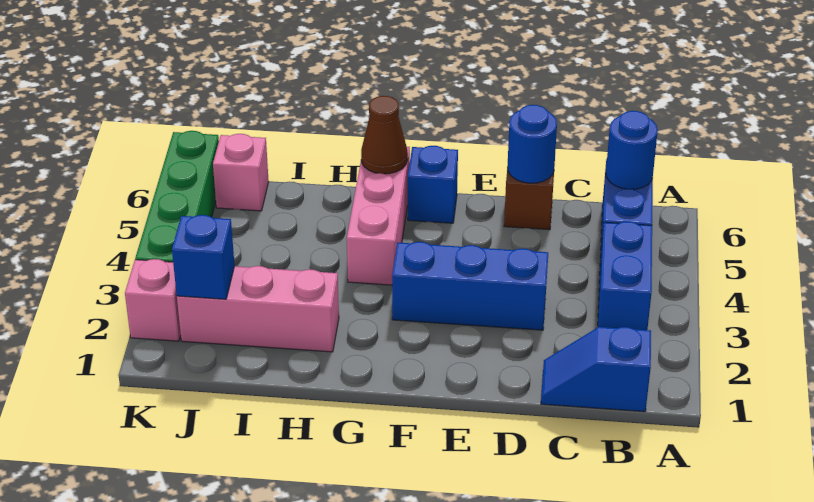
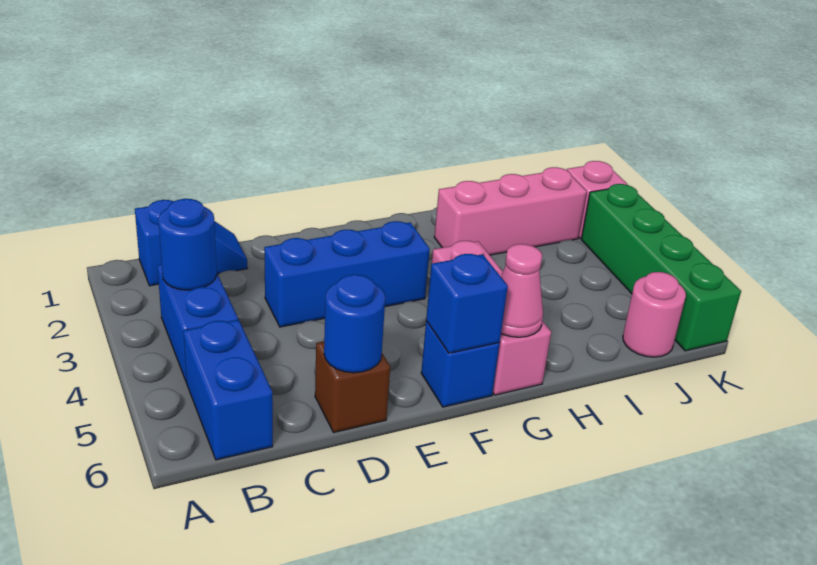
blue round brick B6 level 2 -> blue round brick B3 level 2
brown cone G6 level 2 -> pink cone G6 level 2
blue brick J2 level 2 -> blue brick F6 level 2
pink brick J6 level 1 -> pink round brick J6 level 1

